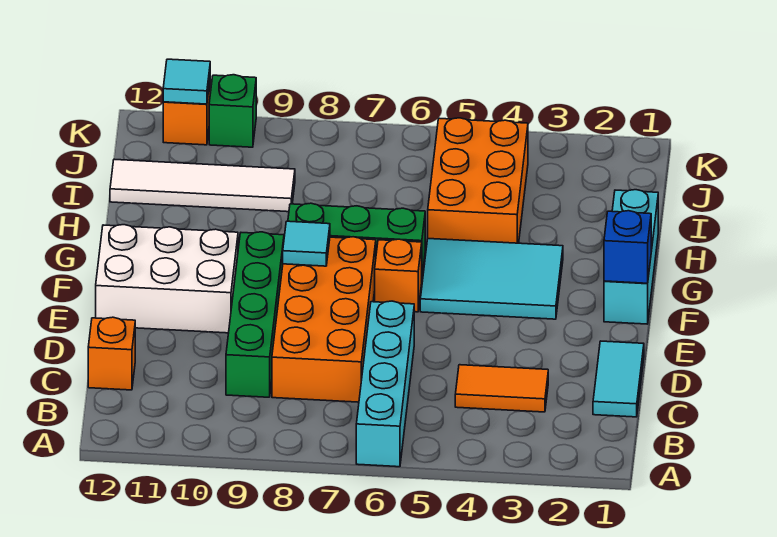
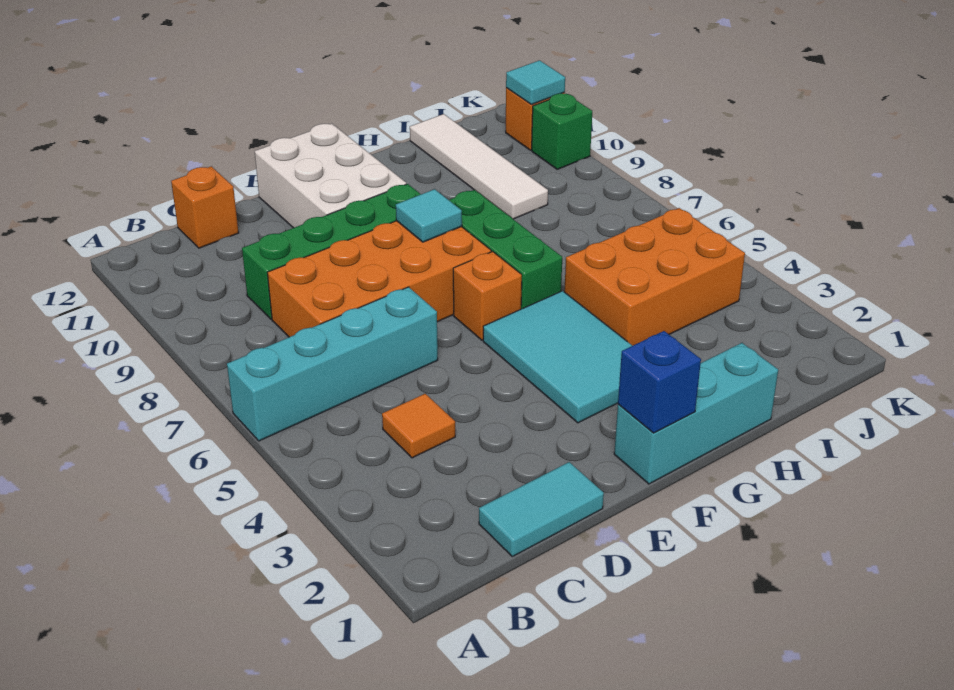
orange tile C3:C4 level 1 -> orange tile C4 level 1

